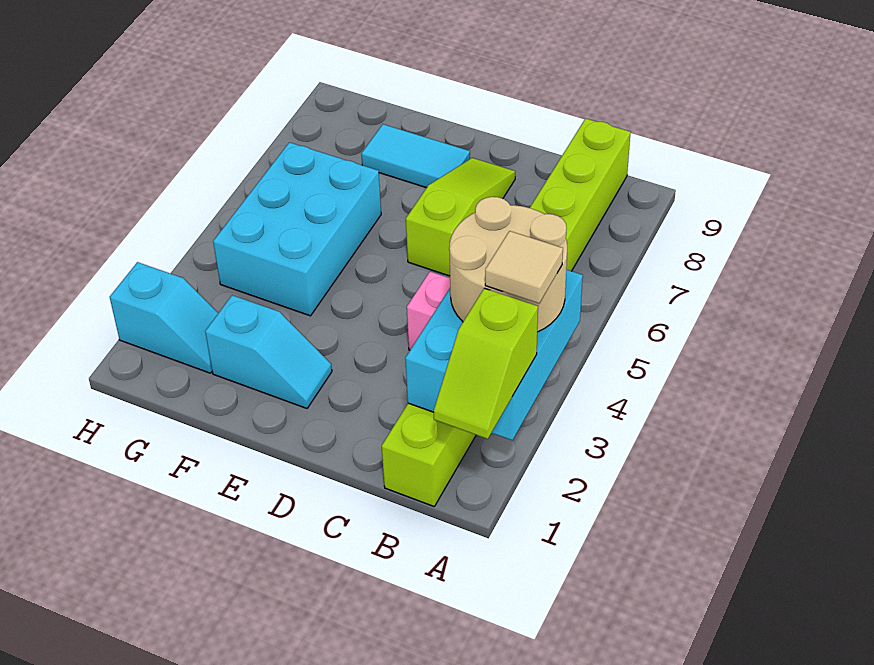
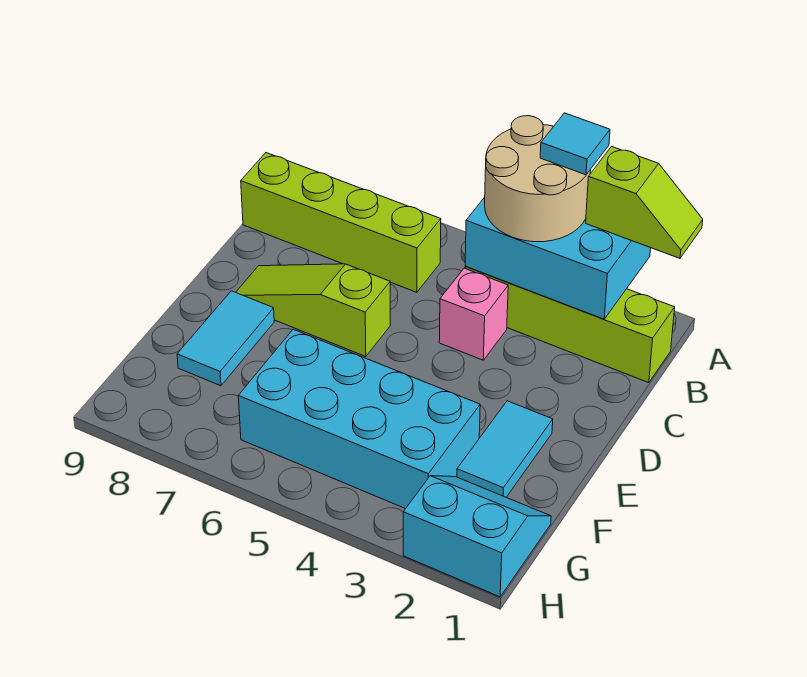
tan tile A3 level 4 -> cyan tile A3 level 4
cyan slope E2:F2 level 1 top F -> cyan tile E2:F2 level 1
cyan brick F4:G6 level 1 -> cyan brick F3:G6 level 1
cyan slope G2:H2 level 1 top H -> cyan slope G1:H2 level 1 top H

